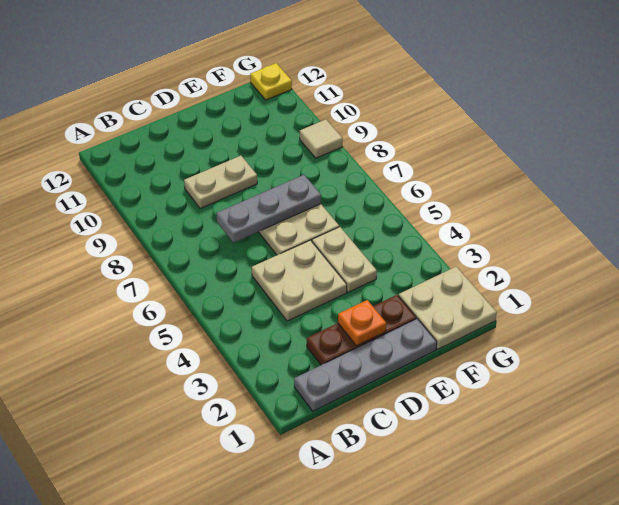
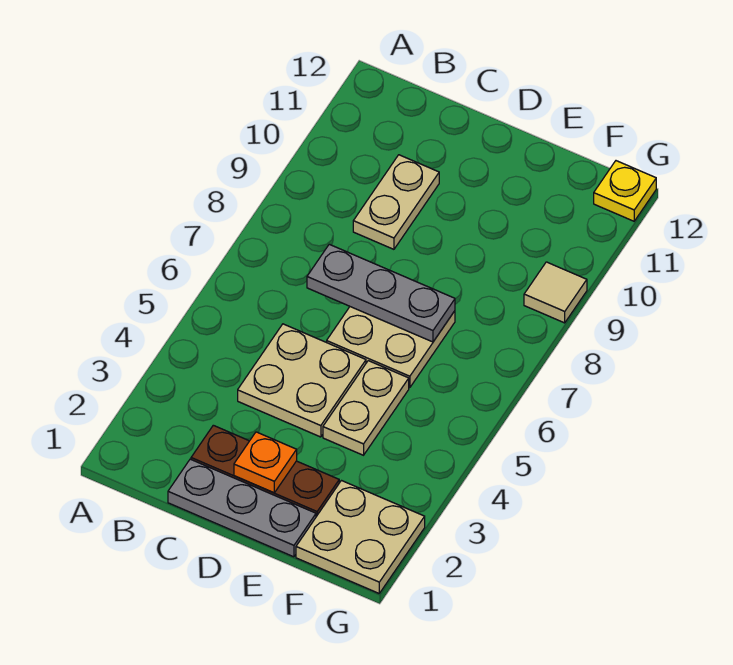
grey plate B1:E1 level 1 -> grey plate C1:E1 level 1
tan plate C9:D9 level 1 -> tan plate C9:C10 level 1

